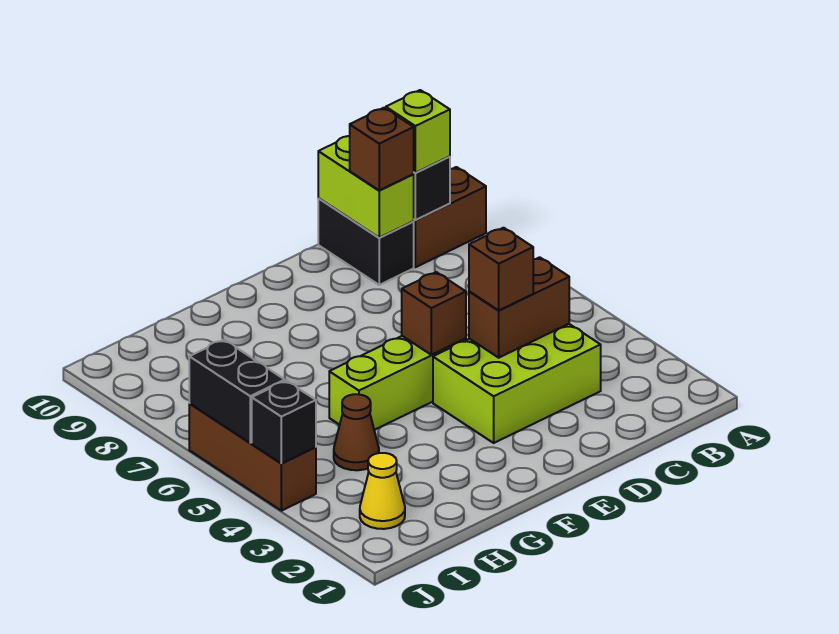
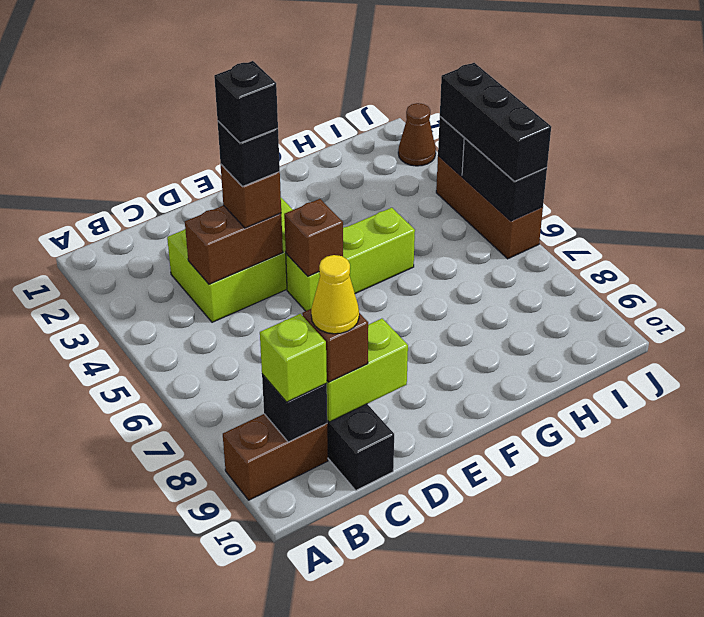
lime brick C9:C10 level 2 -> lime brick C9:D9 level 2
none -> black brick D4 level 4
none -> black brick D4 level 5
brown cone H4 level 1 -> brown cone J2 level 1
yellow cone I2 level 1 -> yellow cone C9 level 4
none -> black brick J4:J6 level 3

